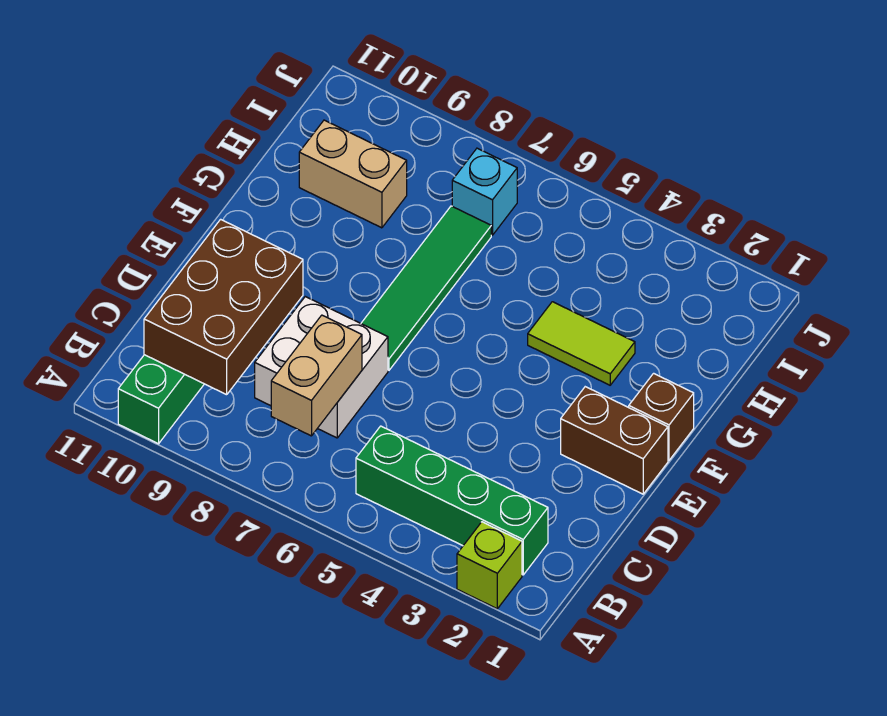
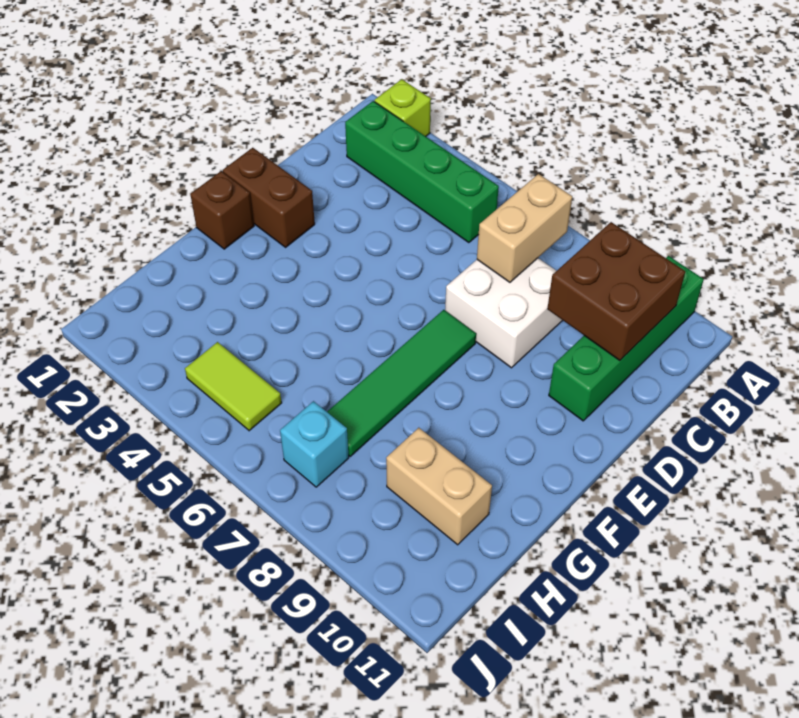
brown brick B9:D10 level 2 -> brown brick B9:C10 level 2
lime tile G3:G4 level 1 -> lime tile I4:I5 level 1

